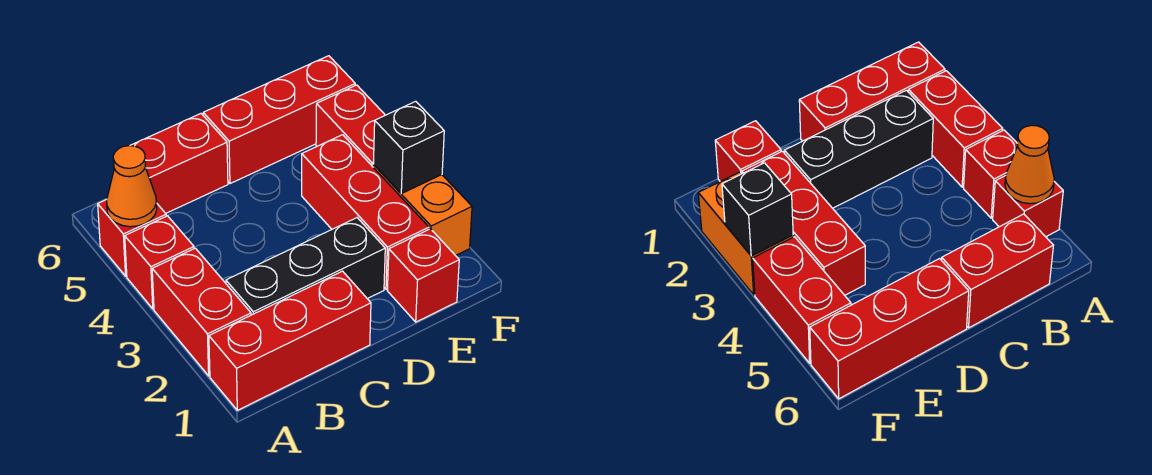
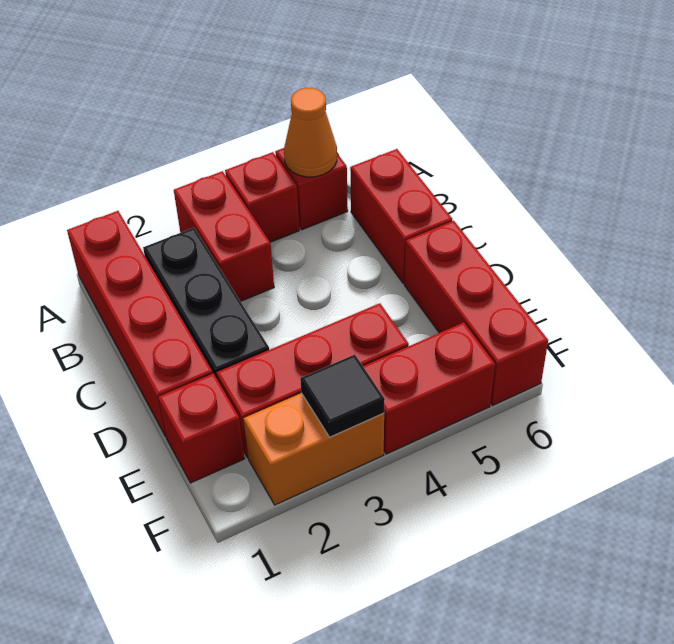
red brick A1:C1 level 1 -> red brick A1:D1 level 1
red brick A2:A3 level 1 -> red brick A3:B3 level 1
black brick F3 level 2 -> black tile F3 level 2

